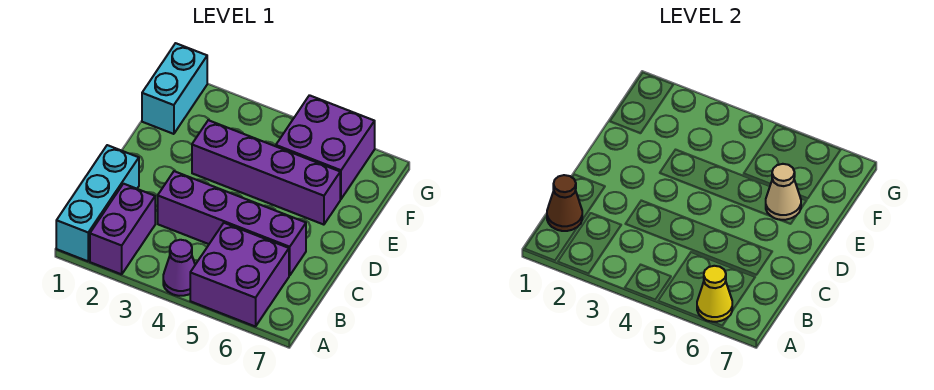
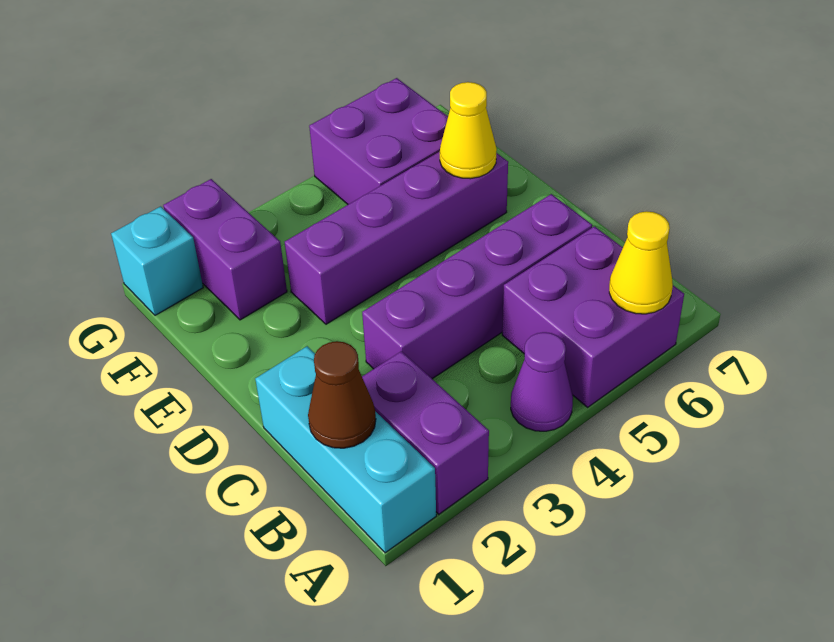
tan cone E6 level 2 -> yellow cone E6 level 2
cyan brick F1:G1 level 1 -> cyan brick G1 level 1
none -> purple brick F2:G2 level 1

